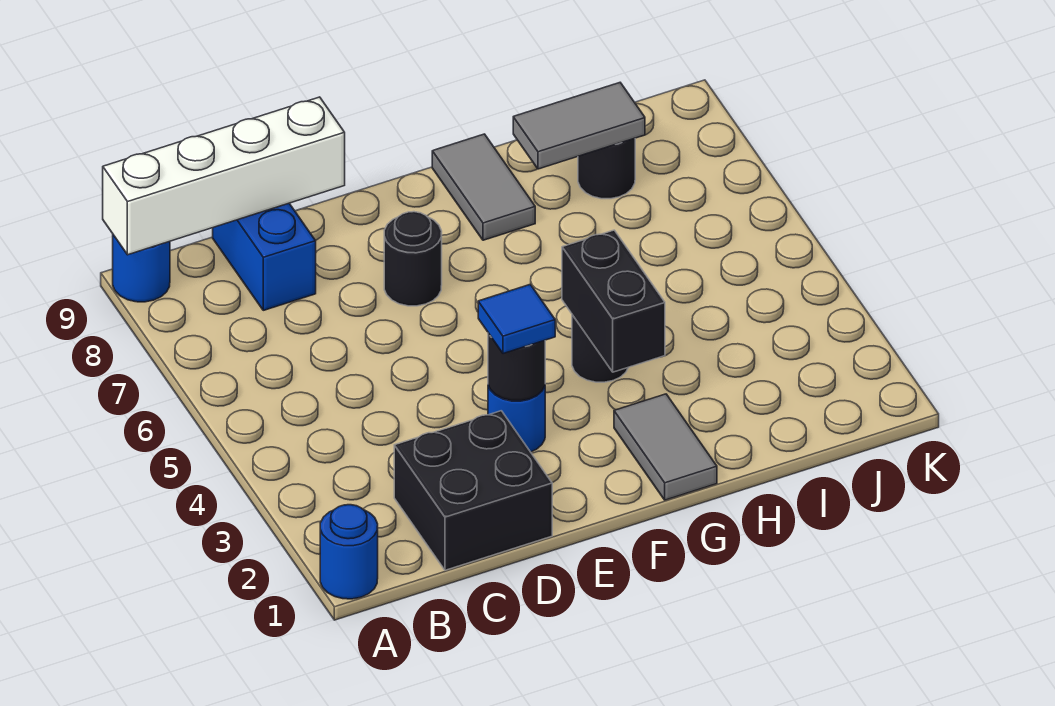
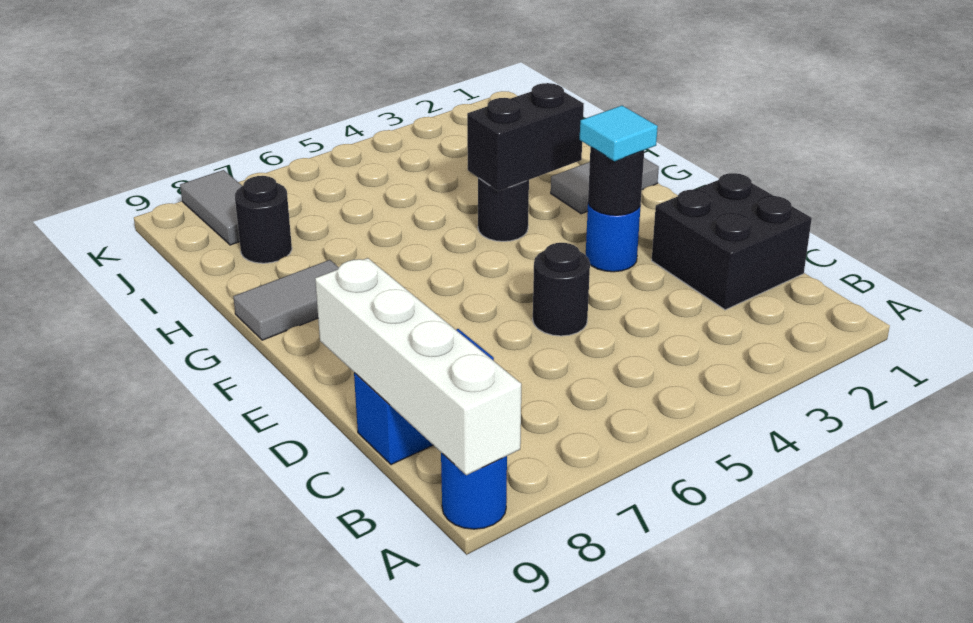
blue round brick A1 level 1 -> none
blue tile E3 level 3 -> cyan tile E3 level 3
black round brick E7 level 1 -> black round brick D5 level 1
grey tile H8:I8 level 2 -> grey tile J8:K8 level 1

